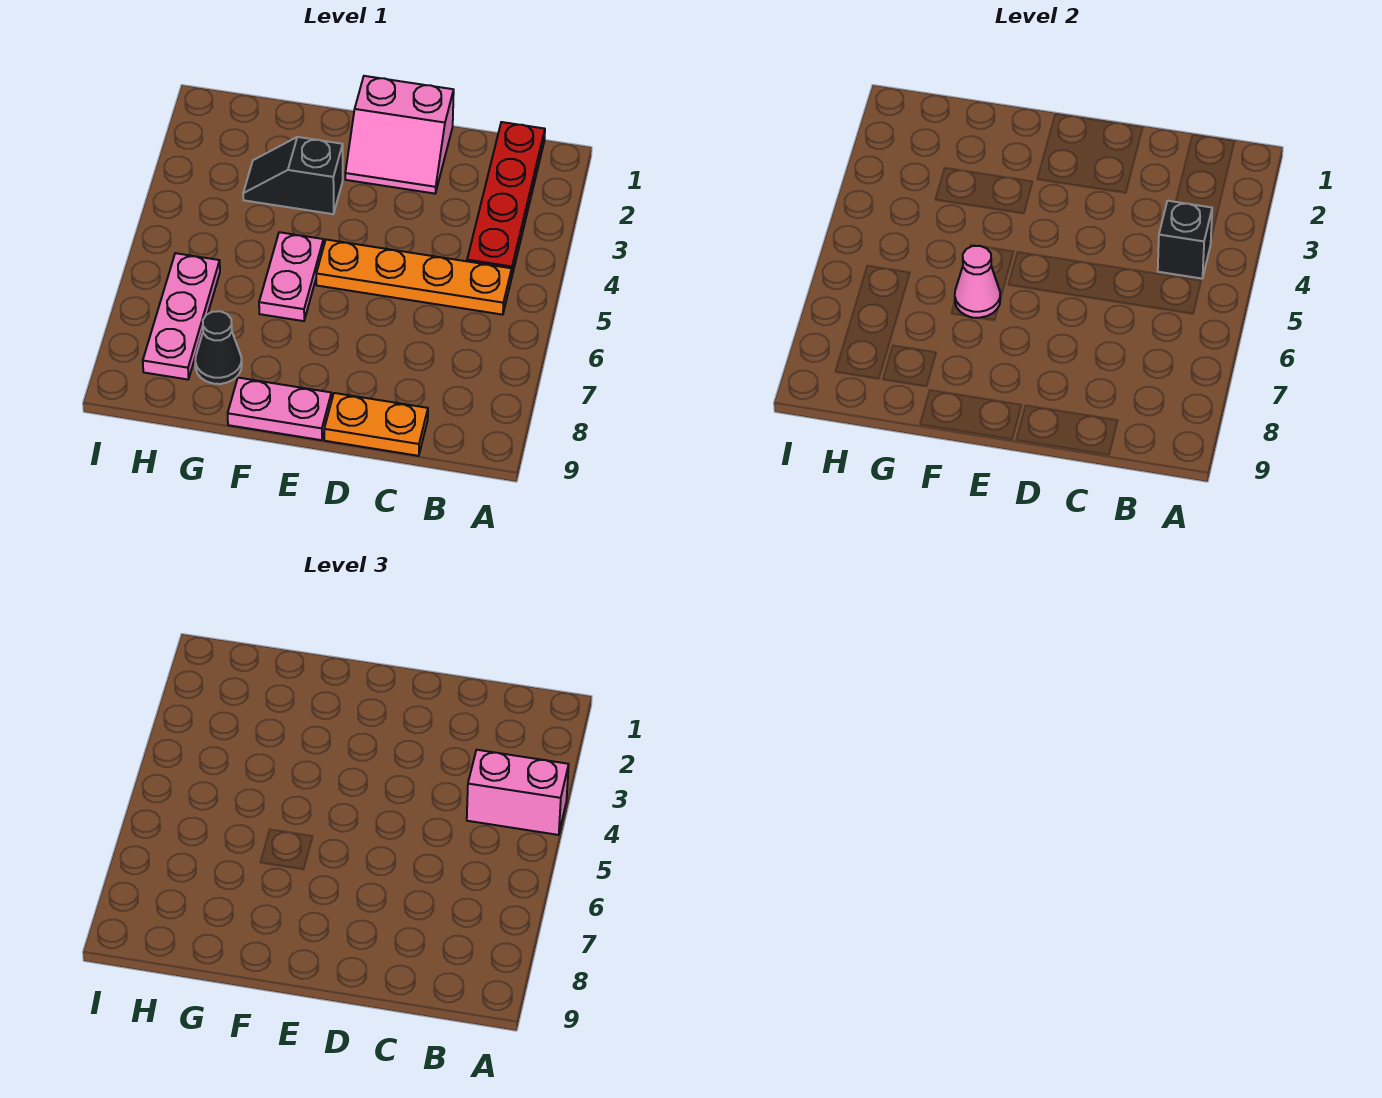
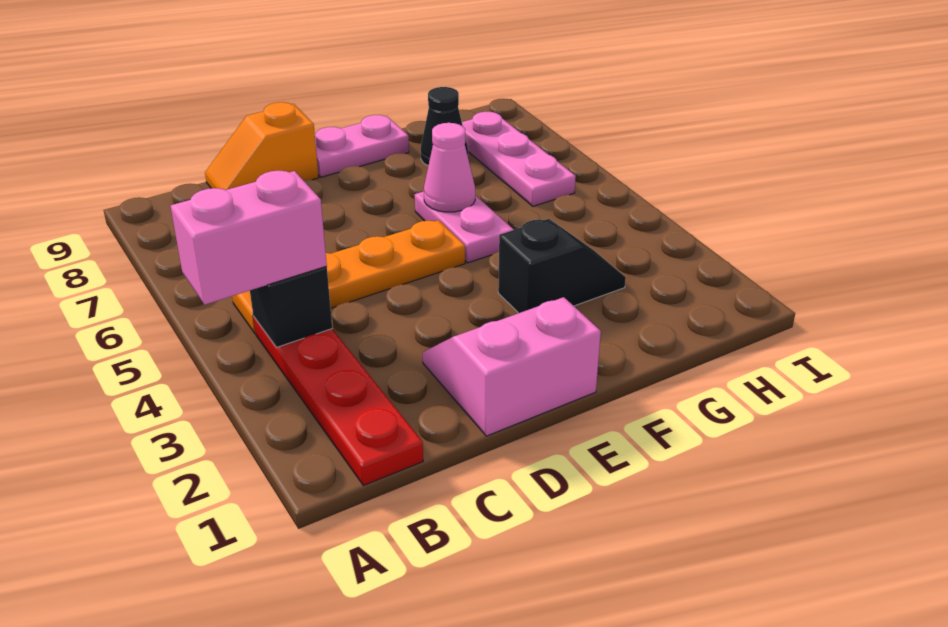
orange plate C9:D9 level 1 -> orange slope C9:D9 level 1 top D

